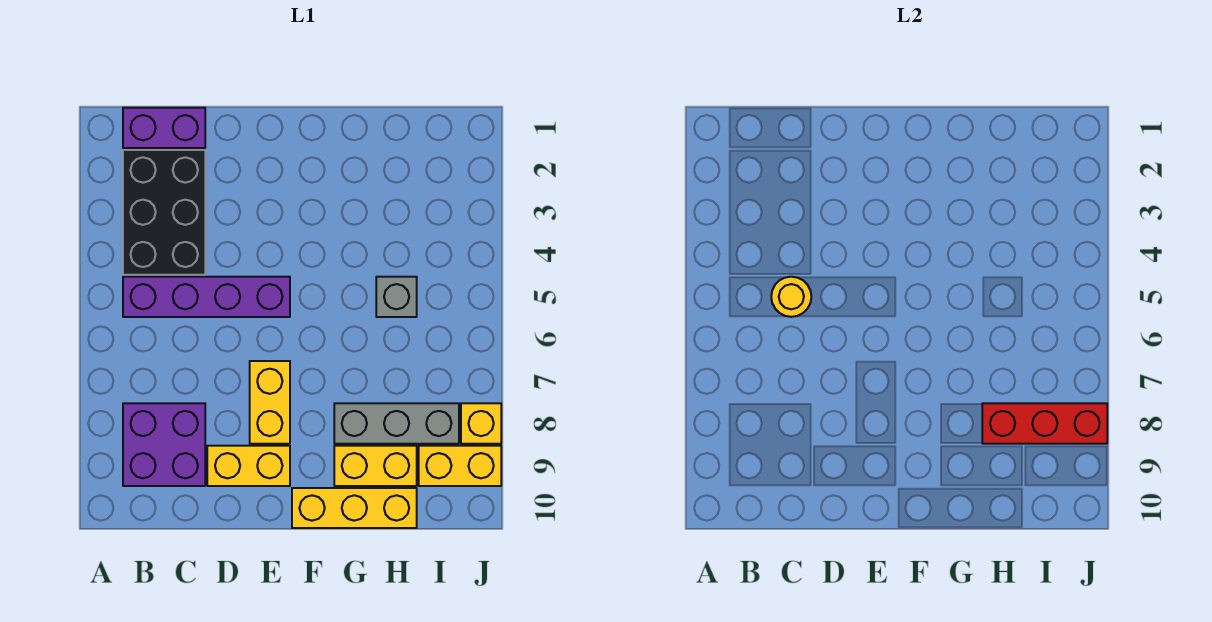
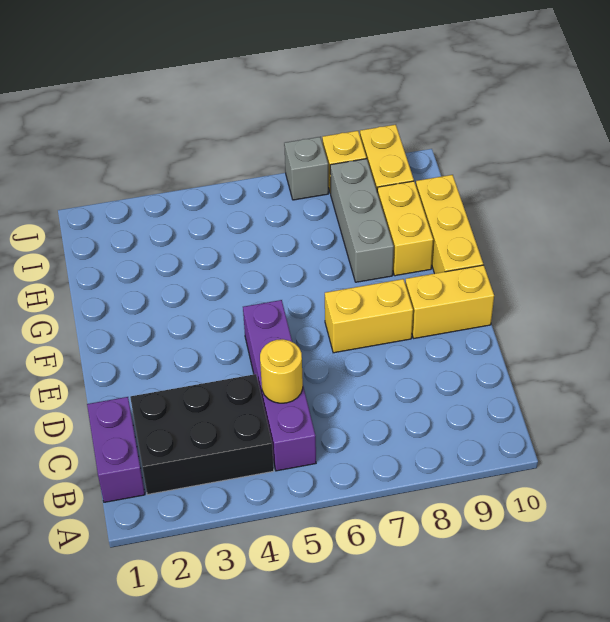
purple brick B8:C9 level 1 -> none
yellow brick D9:E9 level 1 -> yellow brick E9:E10 level 1
grey brick H5 level 1 -> grey brick J7 level 1
red brick H8:J8 level 2 -> none

